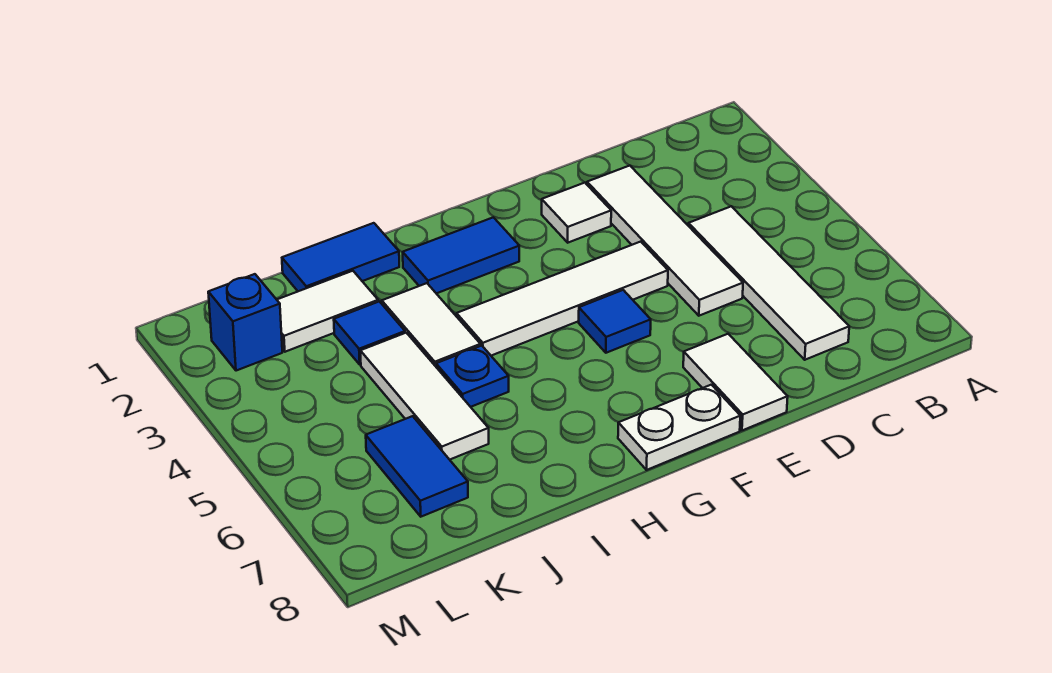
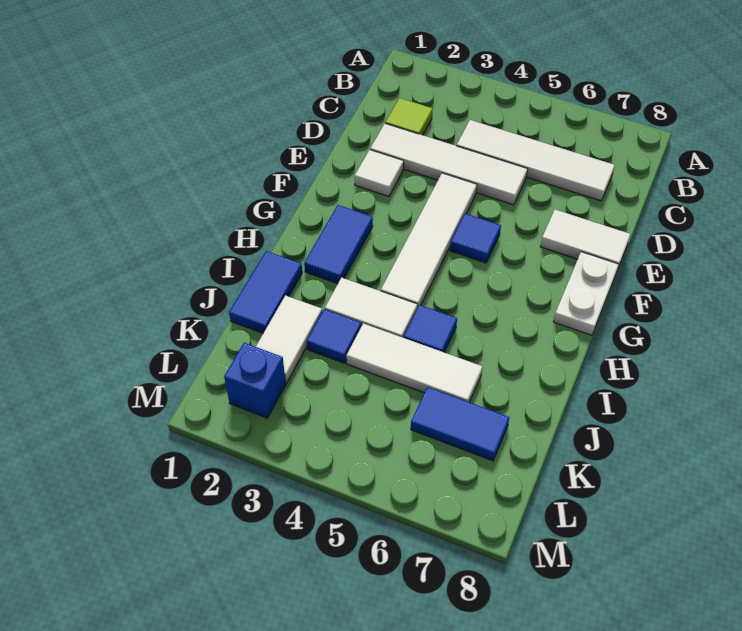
none -> lime tile C2 level 1
blue plate I5 level 1 -> blue tile I5 level 1

